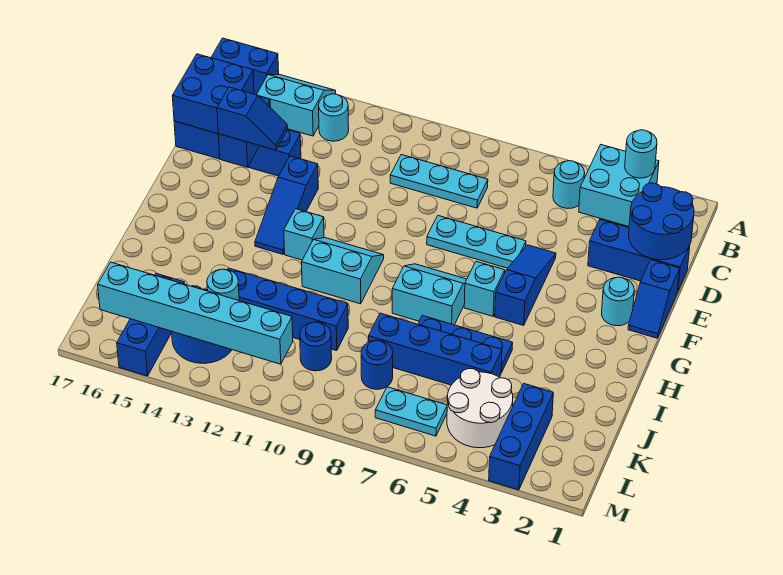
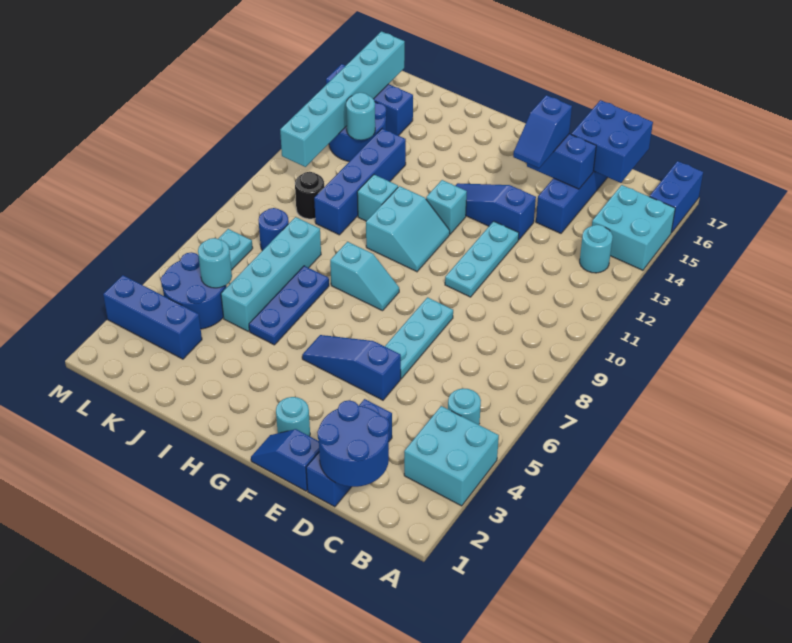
cyan round brick A3 level 2 -> cyan round brick K5 level 2
cyan slope A14:B15 level 1 top B -> cyan brick A14:B15 level 1
cyan plate C8:C10 level 1 -> cyan plate E10:E12 level 1
blue slope E5:G5 level 1 top G -> blue slope E5:G5 level 1 top E
cyan brick G6 level 1 -> cyan brick I11 level 1
cyan slope G7:H8 level 1 top H -> cyan slope G8:H8 level 1 top H
blue brick J5:J8 level 1 -> cyan brick J5:J8 level 1
white round brick K4:L5 level 1 -> blue round brick K4:L5 level 1
blue round brick K10 level 1 -> black round brick K10 level 1

